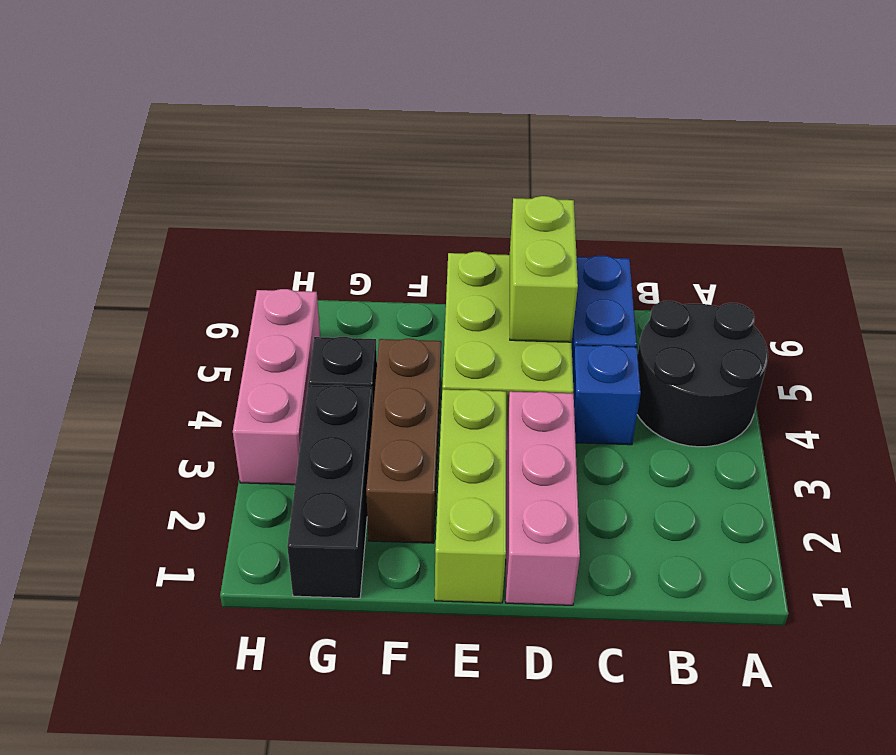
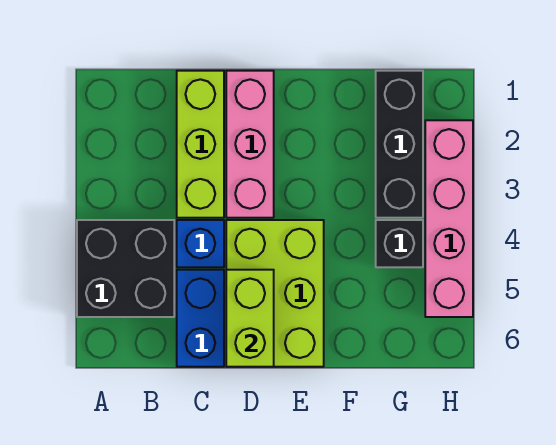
black round brick A4:B5 level 1 -> black brick A4:B5 level 1
lime brick E1:E3 level 1 -> lime brick C1:C3 level 1
brown brick F2:F4 level 1 -> none
pink brick H3:H5 level 1 -> pink brick H2:H5 level 1

